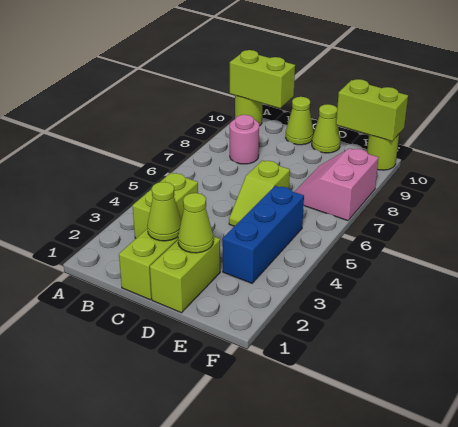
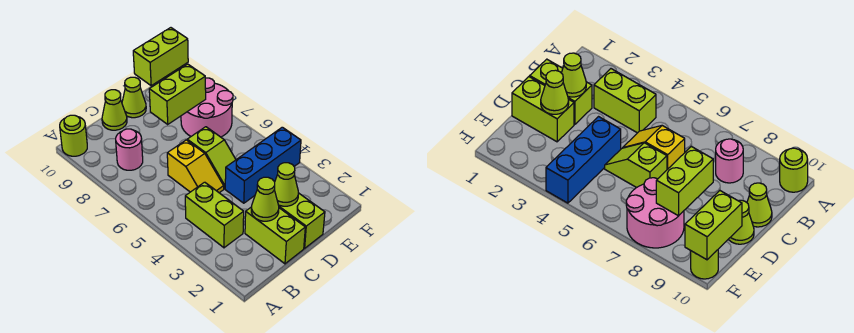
lime brick A10:B10 level 2 -> lime brick D8:E8 level 2
none -> yellow slope C5:C6 level 1 top 6
blue brick E3:E5 level 1 -> blue brick D4:F4 level 1
pink slope E7:F8 level 1 top F -> pink round brick E7:F8 level 1

